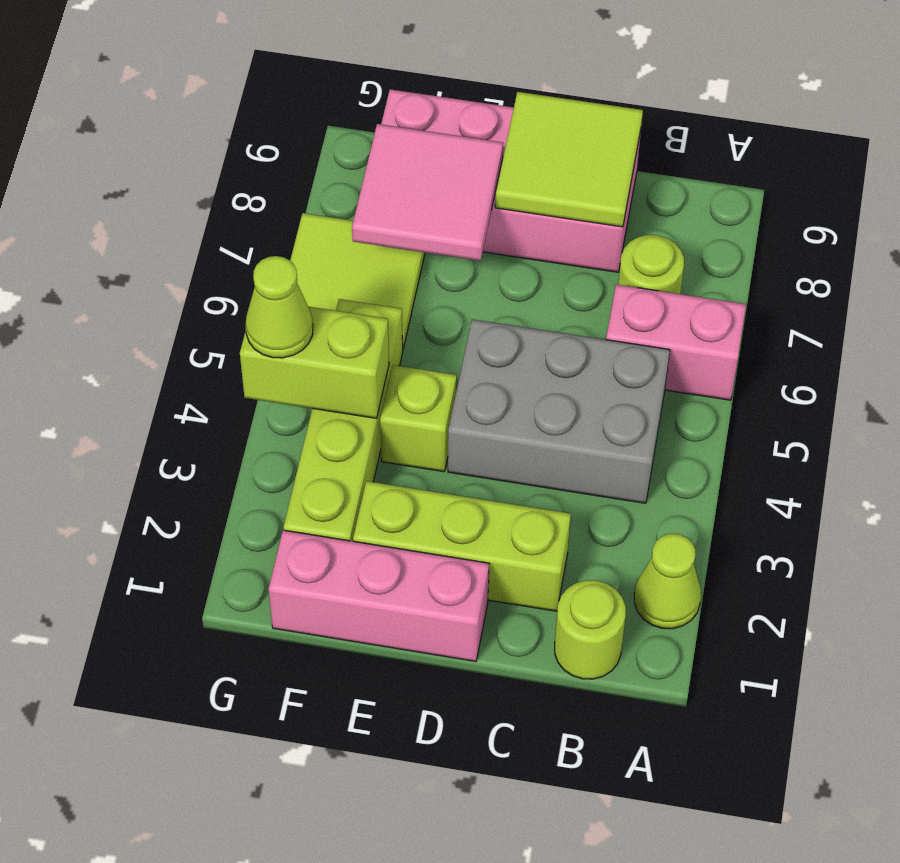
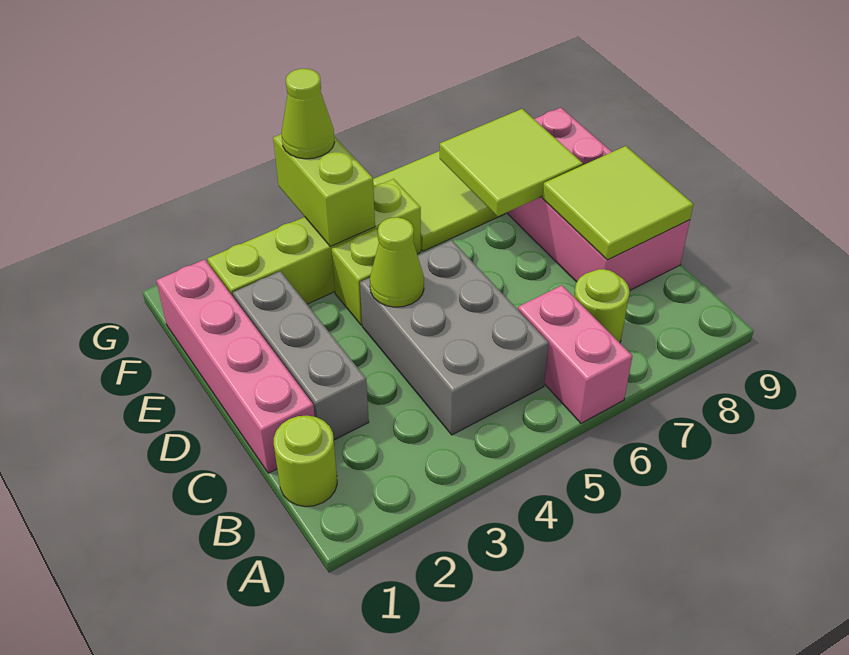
lime cone A2 level 1 -> lime cone D4 level 2
lime brick C2:E2 level 1 -> grey brick C2:E2 level 1
pink brick D1:F1 level 1 -> pink brick C1:F1 level 1
pink tile E7:F8 level 2 -> lime tile E7:F8 level 2

